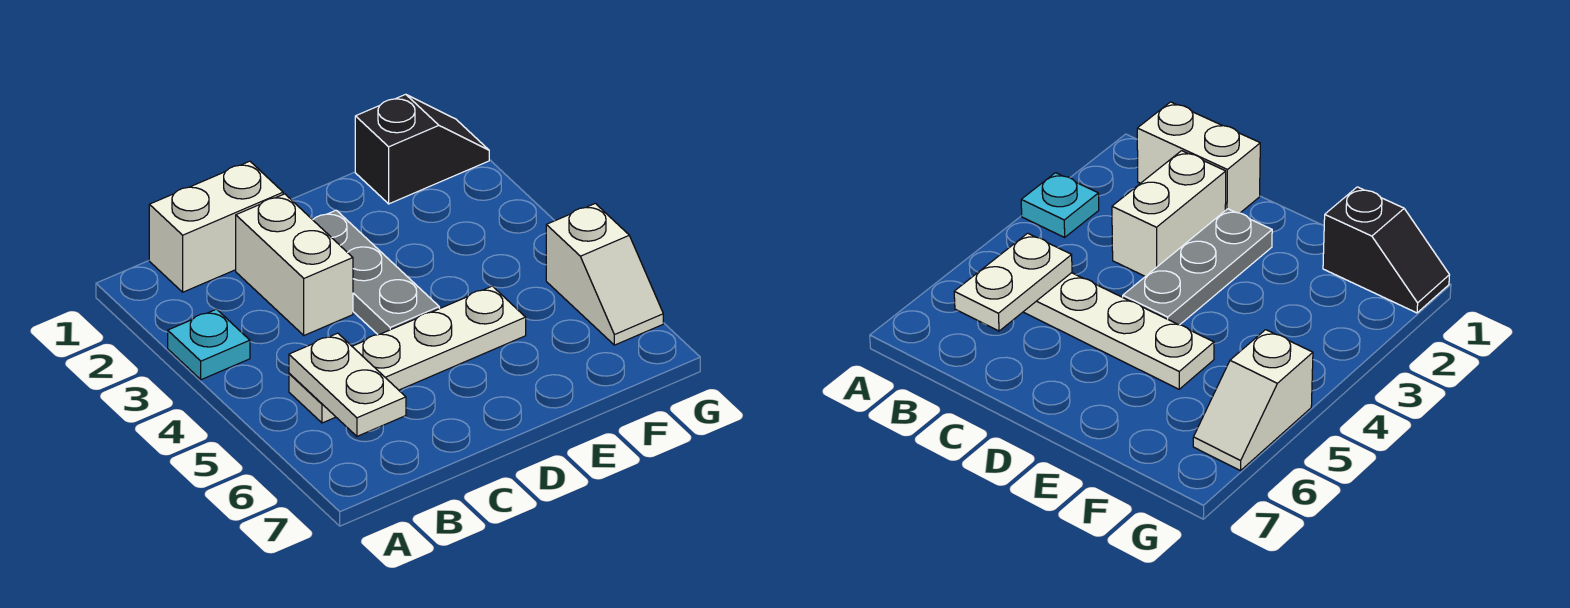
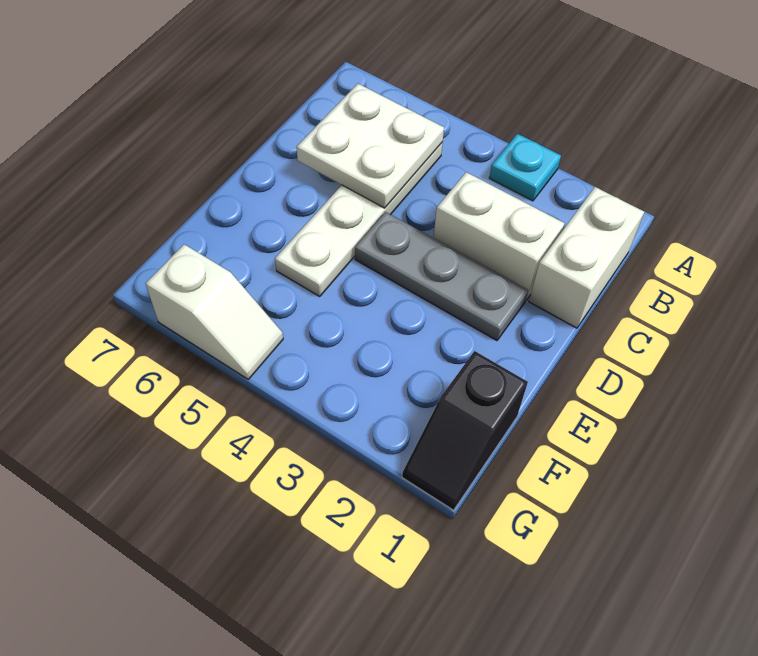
white plate B5:B6 level 2 -> white plate B5:C6 level 2
white slope G5:G6 level 1 top 5 -> white slope G5:G6 level 1 top 6

